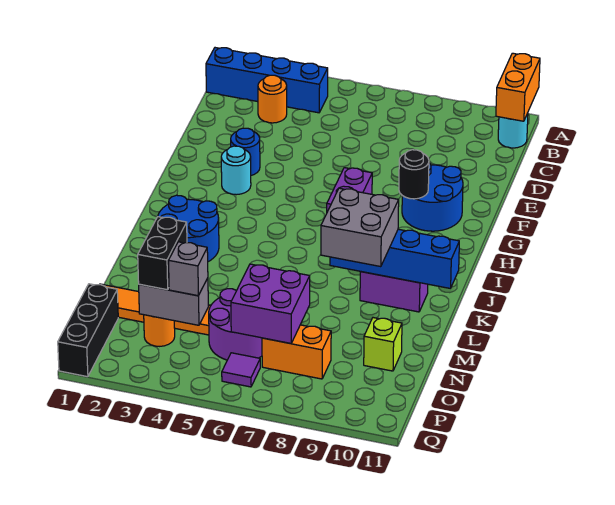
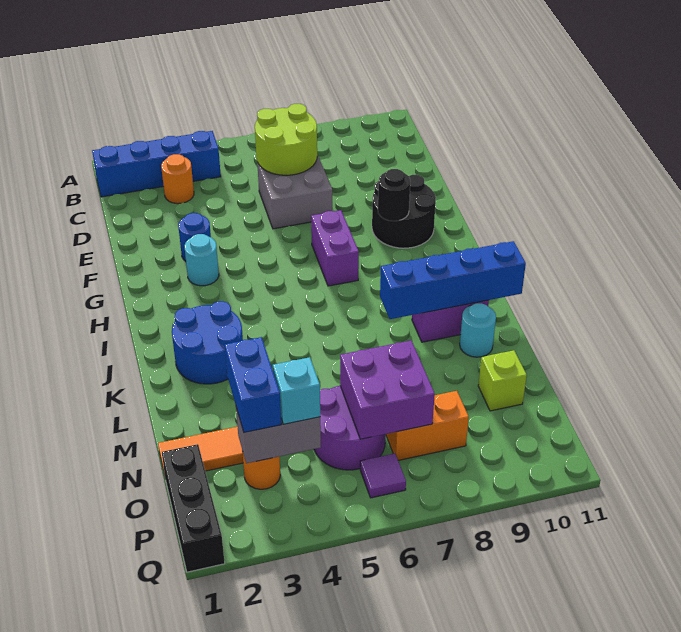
orange brick A11:B11 level 2 -> none
cyan round brick B11 level 1 -> cyan round brick L10 level 1
none -> lime round brick C6:D7 level 2
blue round brick F9:G10 level 1 -> black round brick F9:G10 level 1
grey brick K8:L9 level 3 -> grey brick D6:E7 level 1
black brick N3:O3 level 3 -> blue brick N3:O3 level 3
grey brick O4 level 3 -> cyan brick O4 level 3

